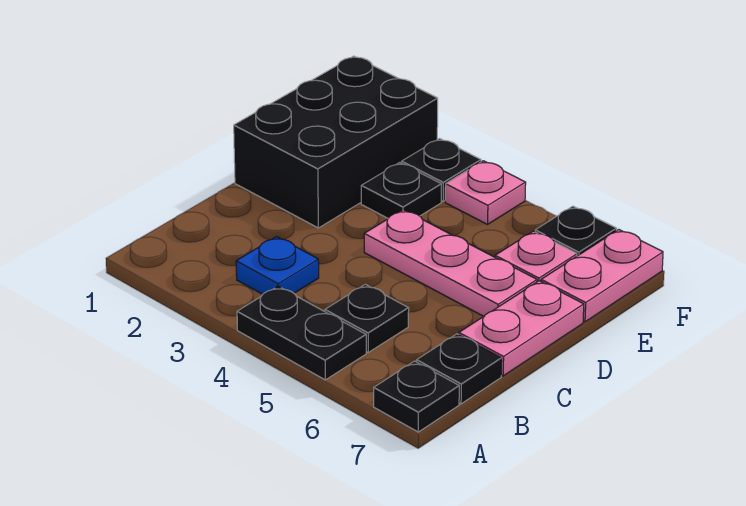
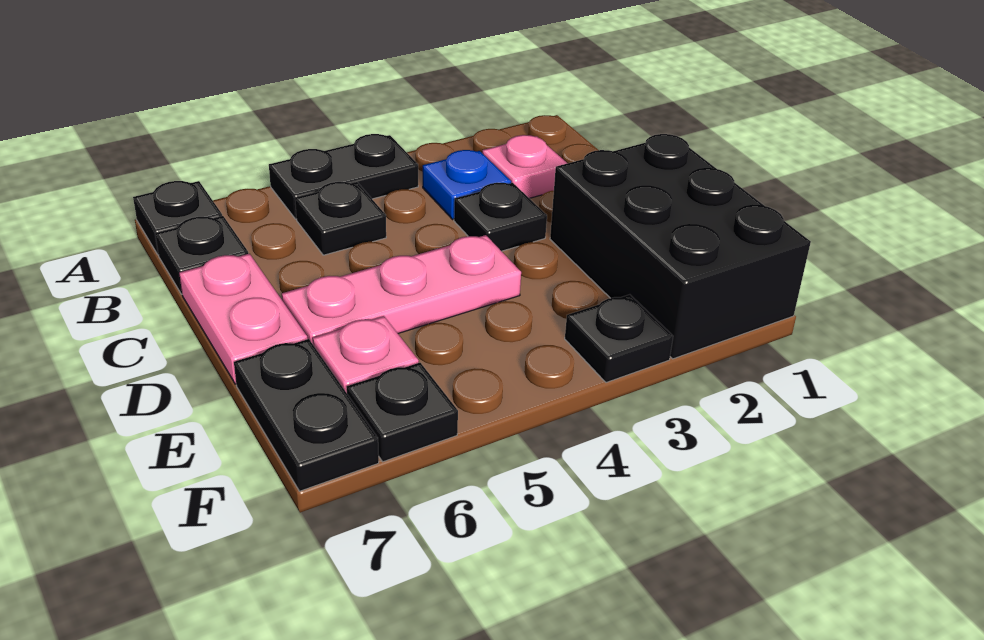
black plate E3 level 1 -> black plate C3 level 1
pink plate E7:F7 level 1 -> black plate E7:F7 level 1
pink plate F4 level 1 -> pink plate B2 level 1

